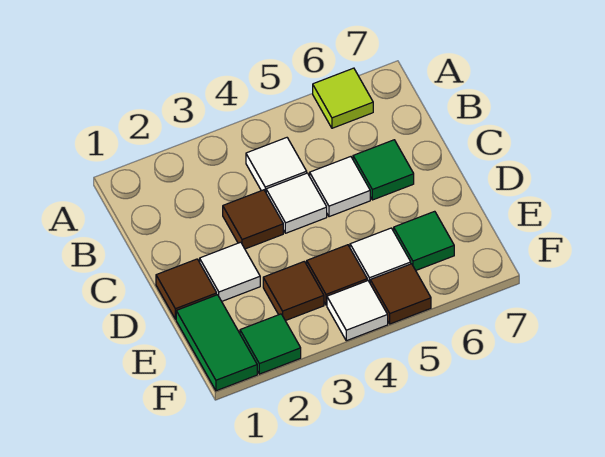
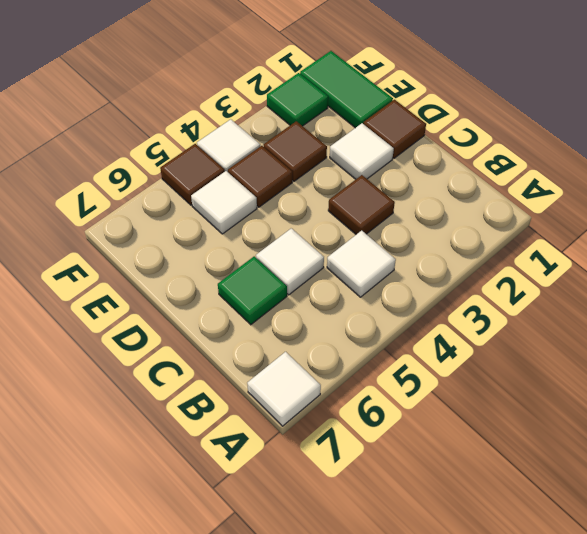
lime tile A6 level 1 -> none
white tile C4 level 1 -> white tile A7 level 1
green tile E6 level 1 -> none

